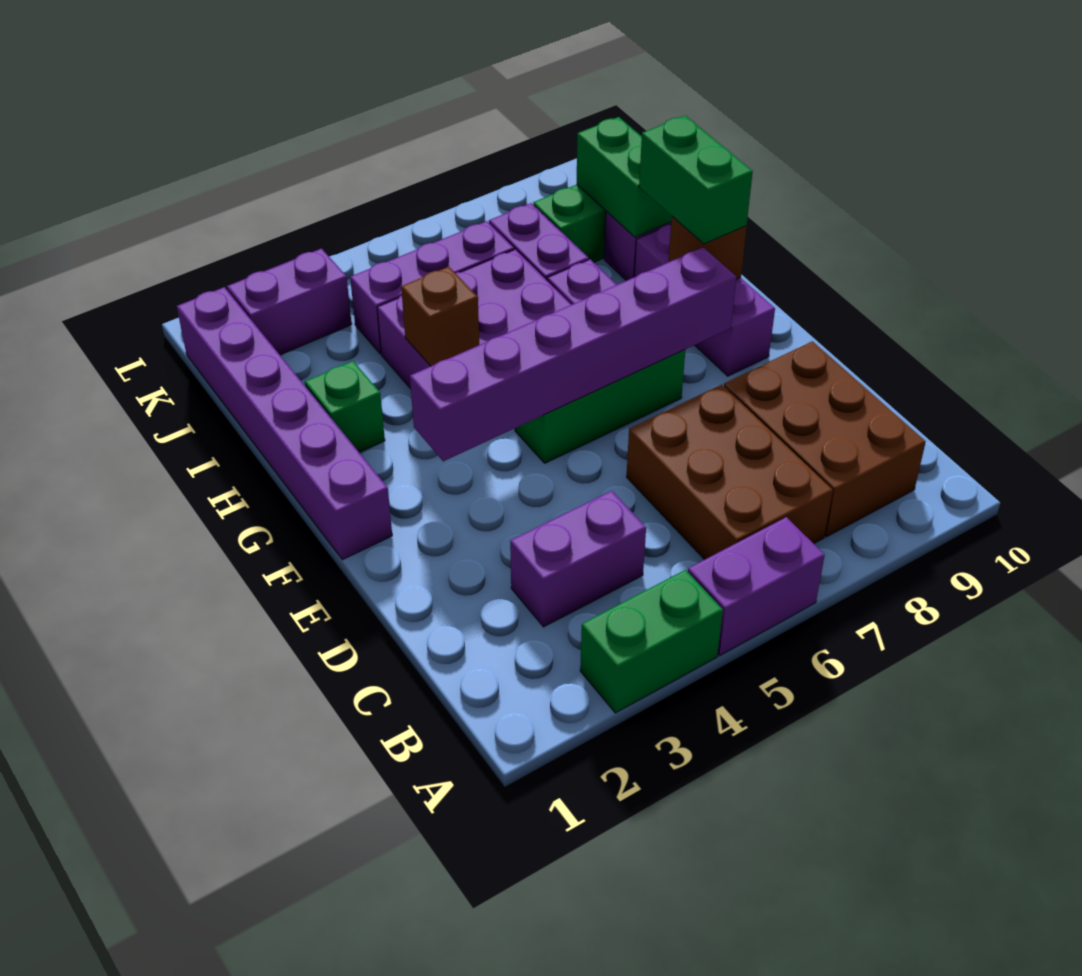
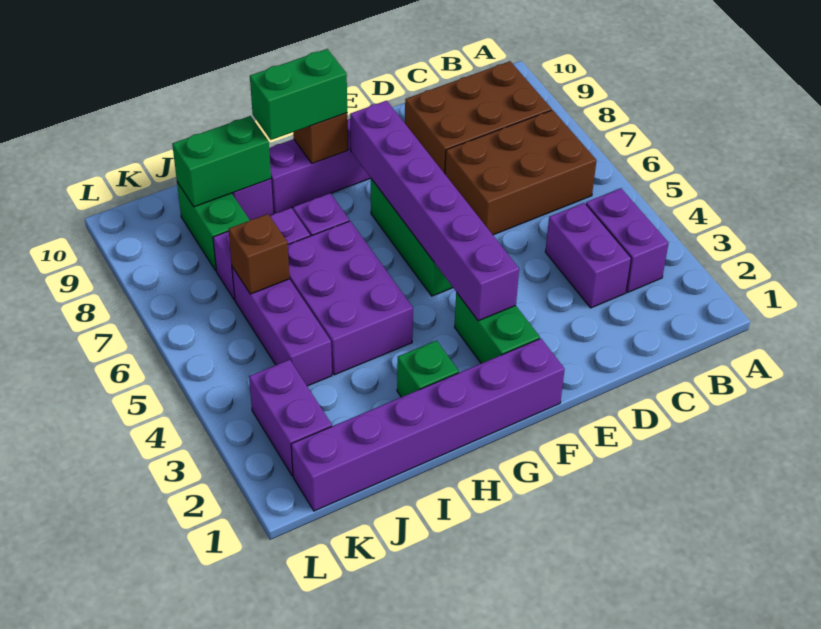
green brick A3:A4 level 1 -> green brick F2:F3 level 1
purple brick A5:A6 level 1 -> purple brick B3:B4 level 1
brown brick H4 level 2 -> brown brick J6 level 2

